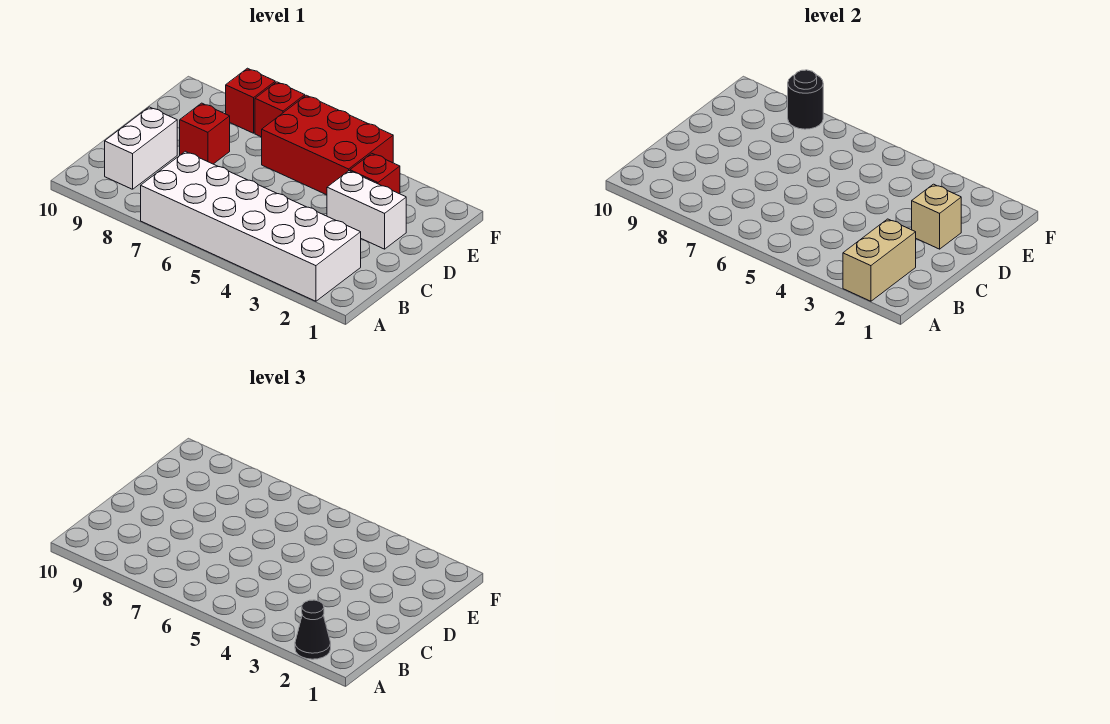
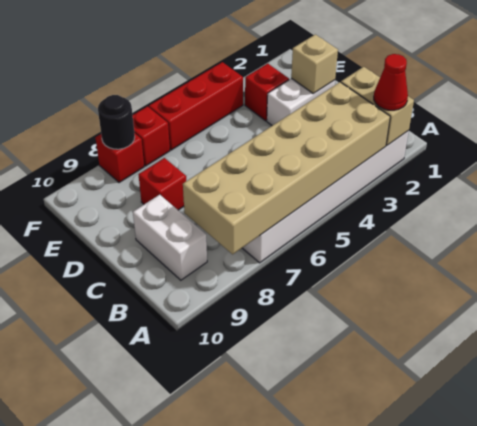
black cone A2 level 3 -> red cone A2 level 3
none -> tan brick A3:B8 level 2
red brick E4:F6 level 1 -> red brick F4:F6 level 1

